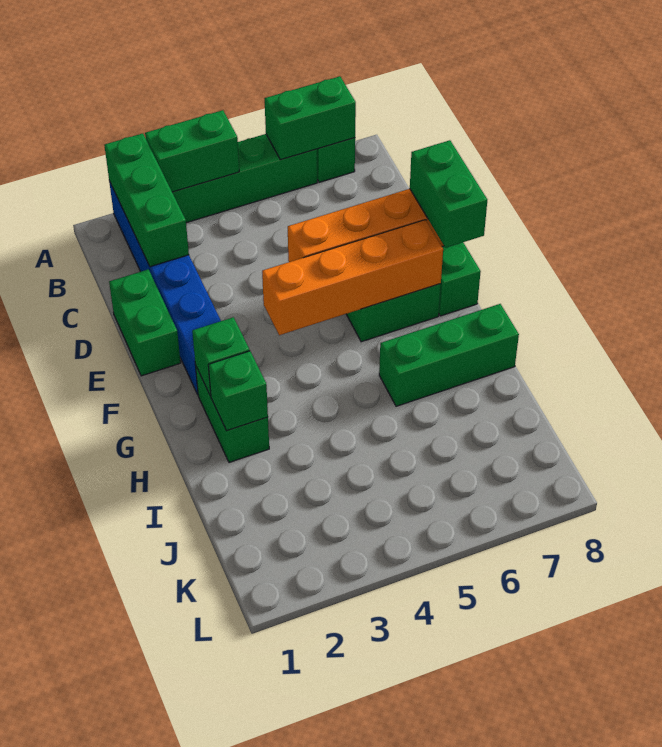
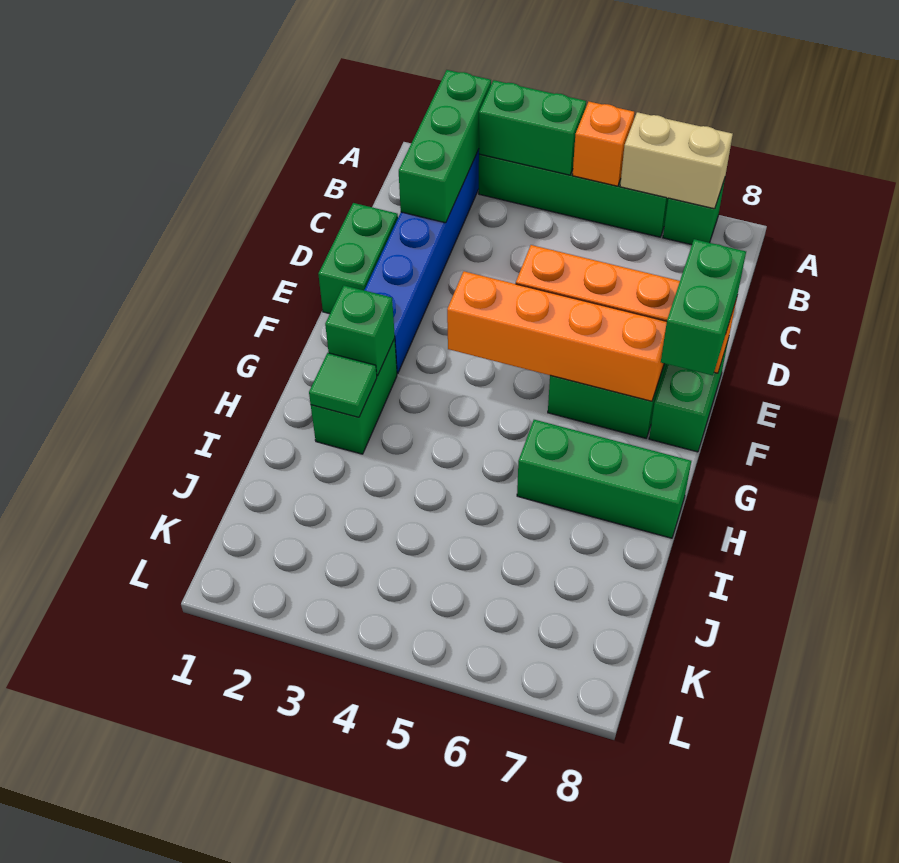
none -> orange brick A5 level 2
green brick A6:A7 level 2 -> tan brick A6:A7 level 2
green brick H2 level 2 -> green tile H2 level 2

